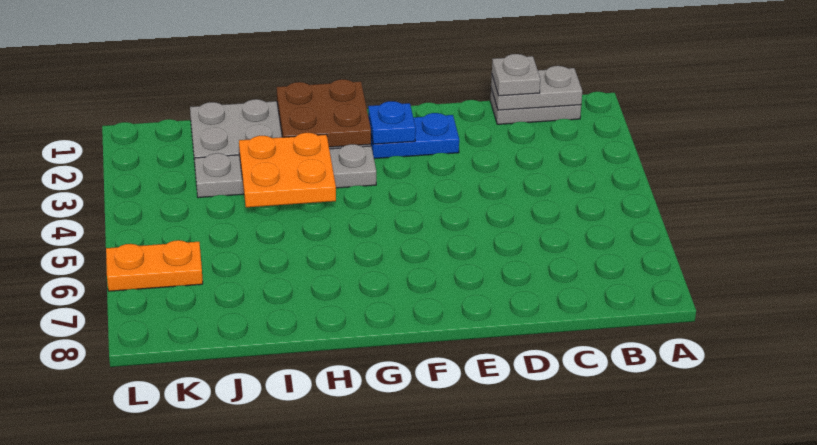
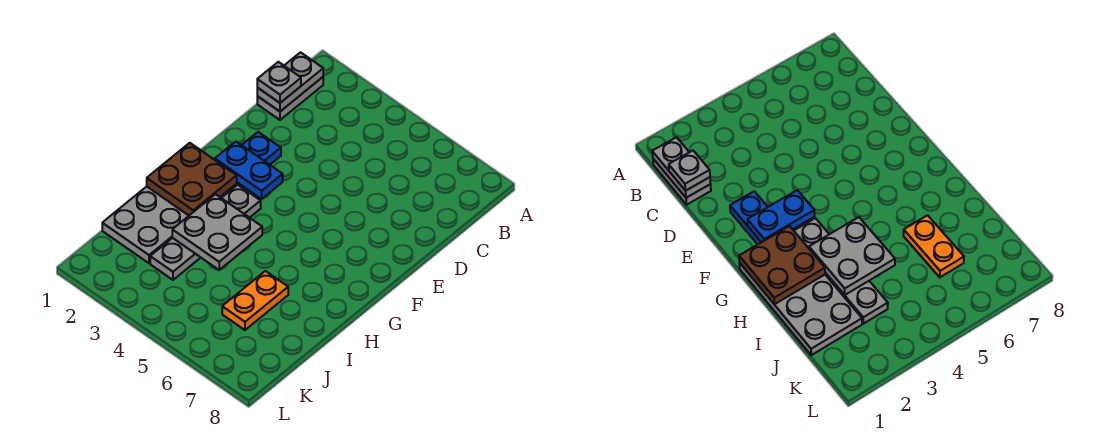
blue plate F2 level 2 -> blue plate F2:F3 level 2
orange plate H3:I4 level 2 -> grey plate H3:I4 level 2
orange plate K6:L6 level 1 -> orange plate I6:J6 level 1

